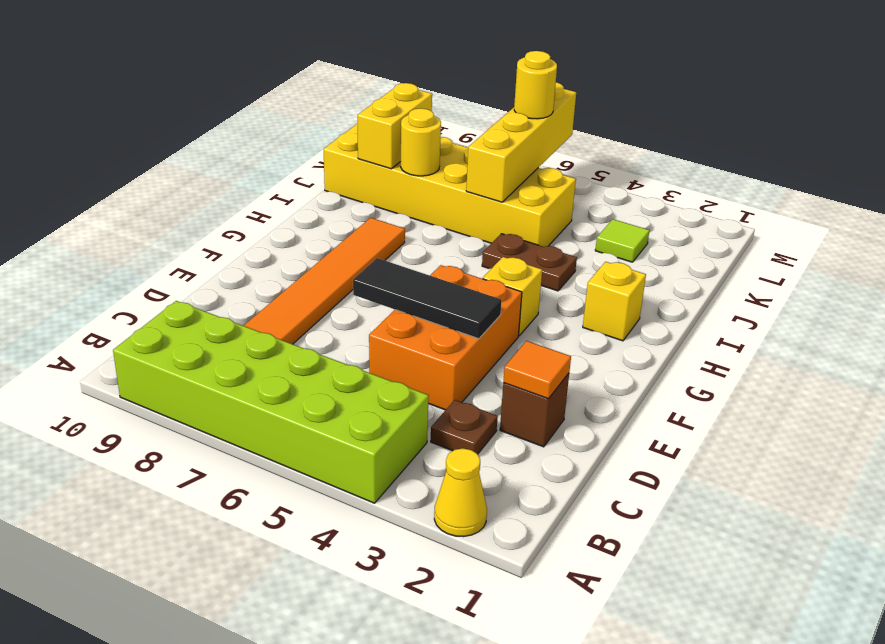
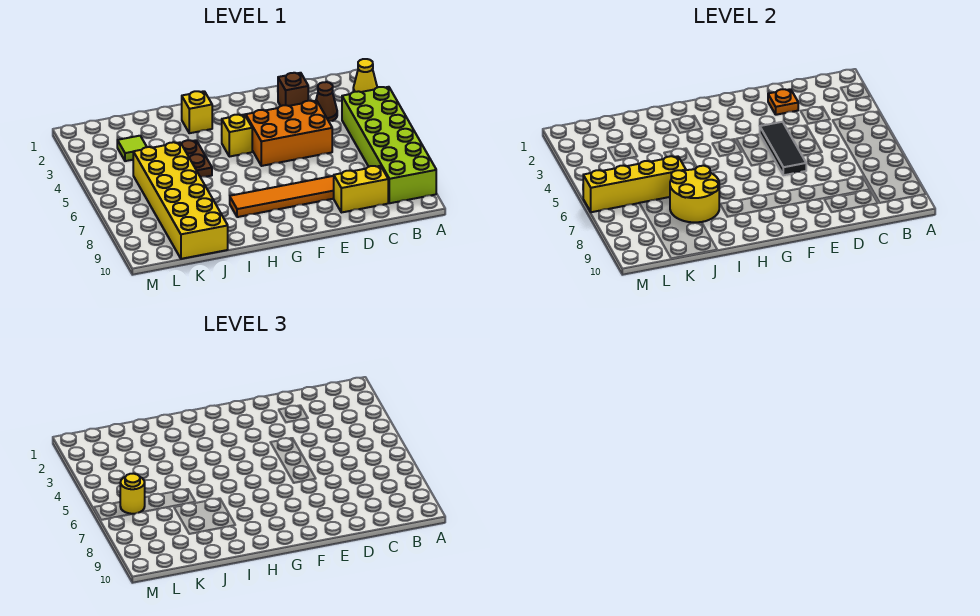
brown plate C3 level 1 -> brown cone C3 level 1
orange tile D2 level 2 -> orange plate D2 level 2
yellow round brick J8 level 2 -> yellow round brick I7:J8 level 2
yellow brick J9:K9 level 2 -> yellow brick C9:D9 level 1

